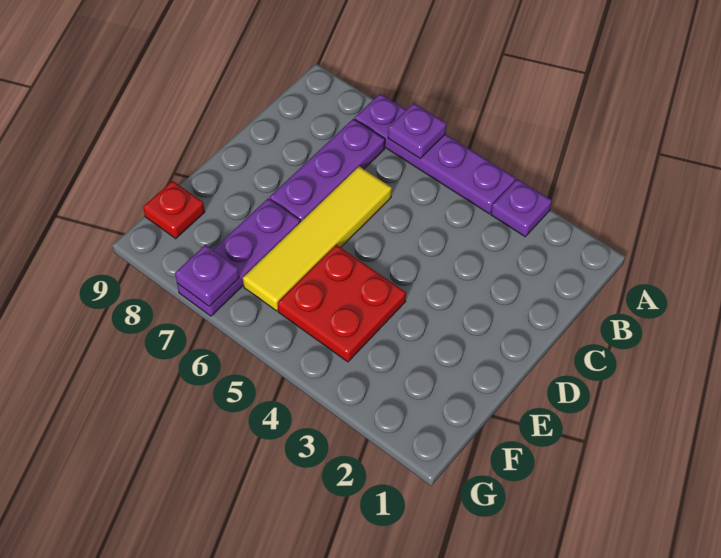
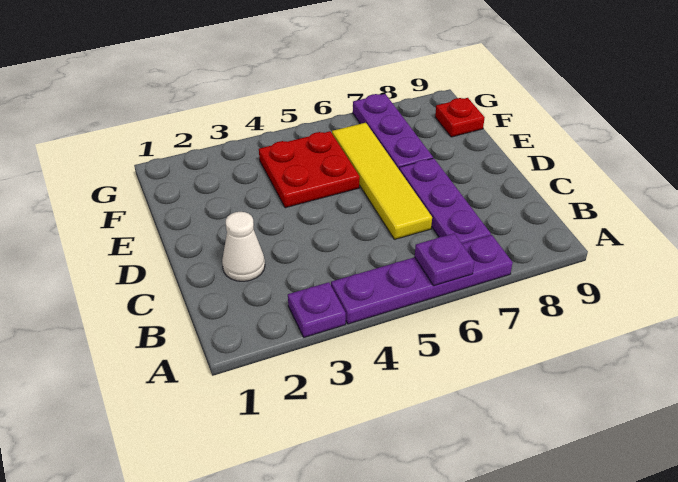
none -> white cone C2 level 1
purple plate G7 level 2 -> none

